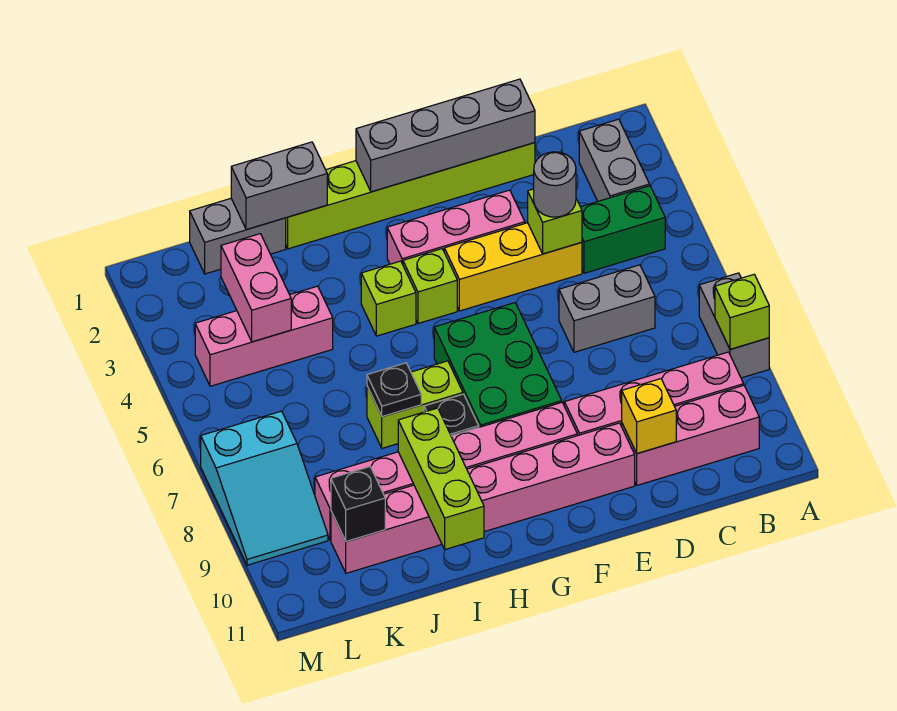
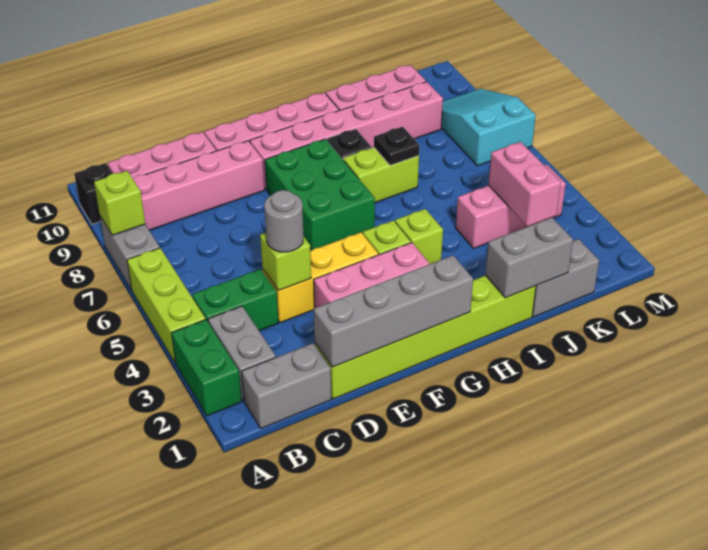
none -> green brick A2:A3 level 1
grey brick C6:D6 level 1 -> grey brick B1:C1 level 1
yellow brick D10 level 2 -> none
lime brick I9:I11 level 2 -> lime brick A4:A6 level 1
black brick K10 level 2 -> black brick A10 level 1

